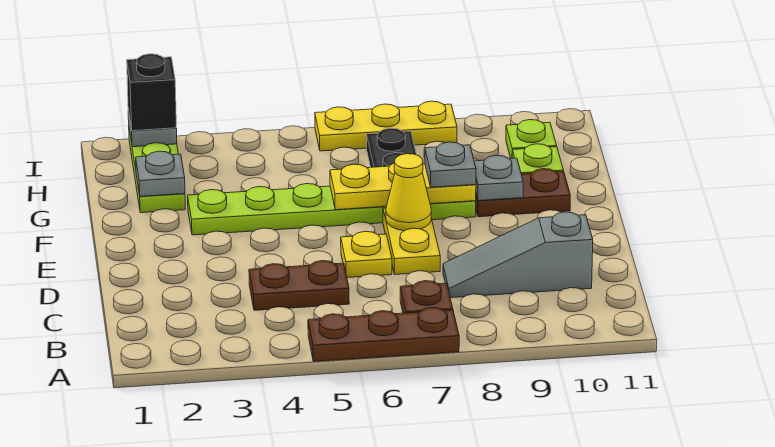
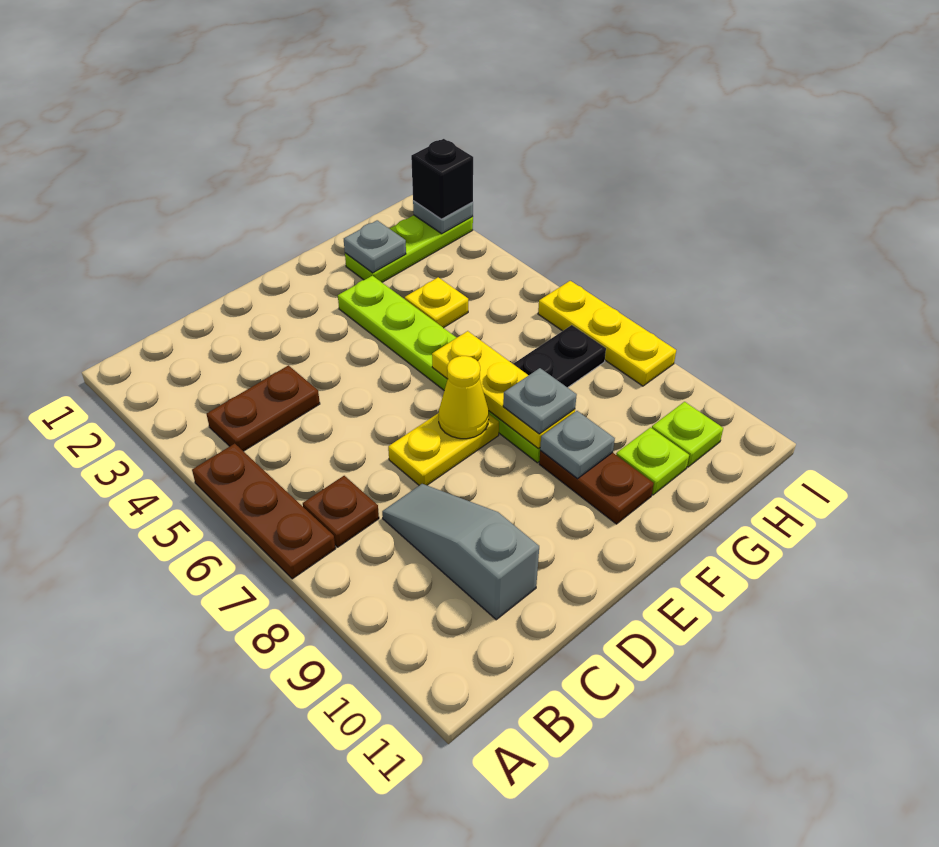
brown plate C4:C5 level 1 -> brown plate B4:C4 level 1
yellow plate D6 level 1 -> yellow plate G4 level 1

